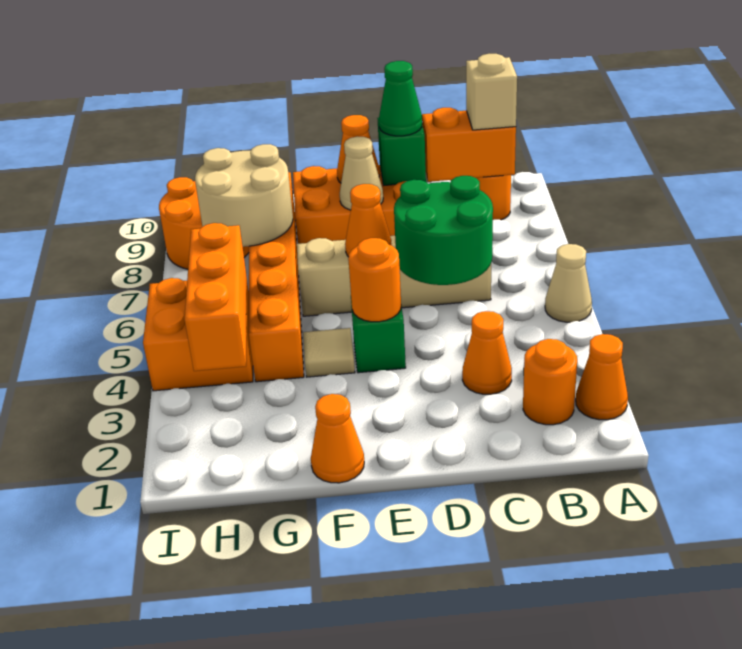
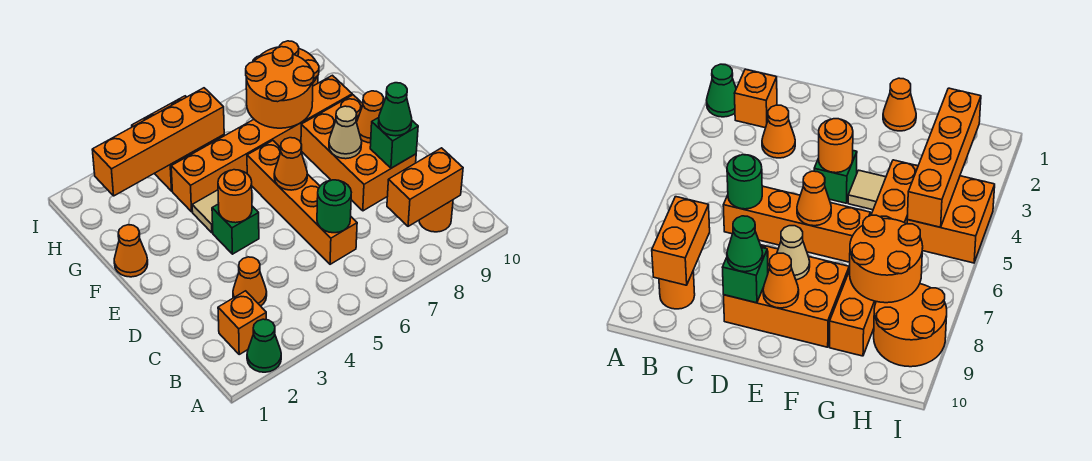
orange cone A2 level 1 -> green cone A2 level 1
tan cone A5 level 1 -> none
orange round brick B2 level 1 -> orange brick B2 level 1
orange brick B9:C9 level 2 -> orange brick B8:B9 level 2
tan brick B9 level 3 -> none
green round brick C5:D6 level 2 -> green round brick C6 level 2
tan brick C6:F6 level 1 -> orange brick C6:F6 level 1
tan round brick G7:H8 level 2 -> orange round brick G7:H8 level 2
orange brick H3:H5 level 2 -> orange brick H2:H5 level 2

